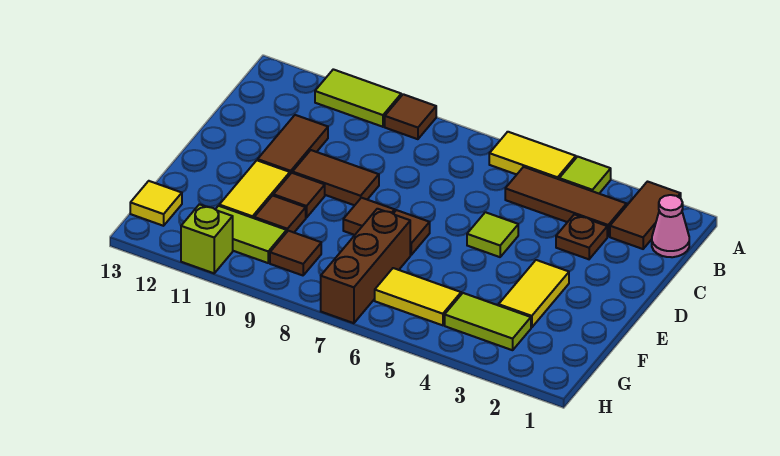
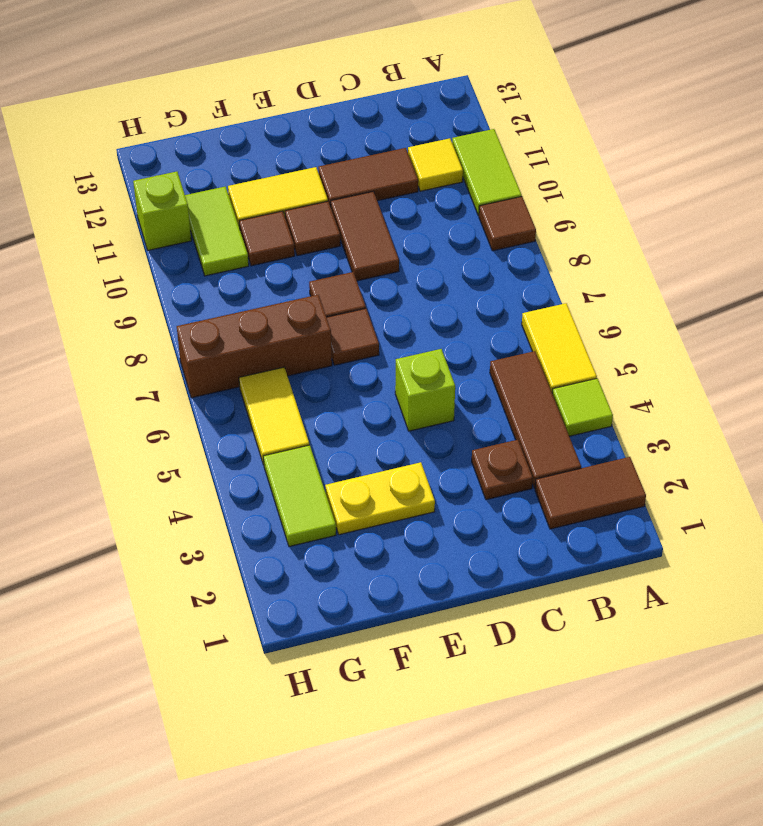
pink cone B1 level 1 -> none
lime tile D5 level 1 -> lime brick D5 level 1
yellow tile E3:F3 level 1 -> yellow plate E3:F3 level 1
brown tile G9 level 1 -> none
yellow tile G13 level 1 -> yellow tile B11 level 1

